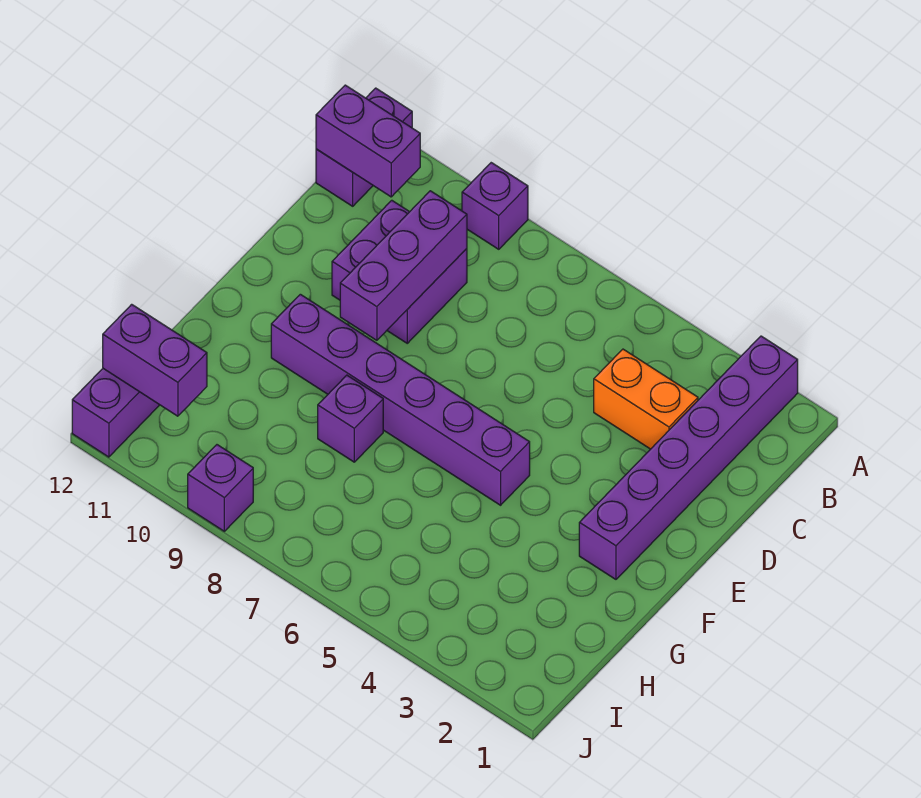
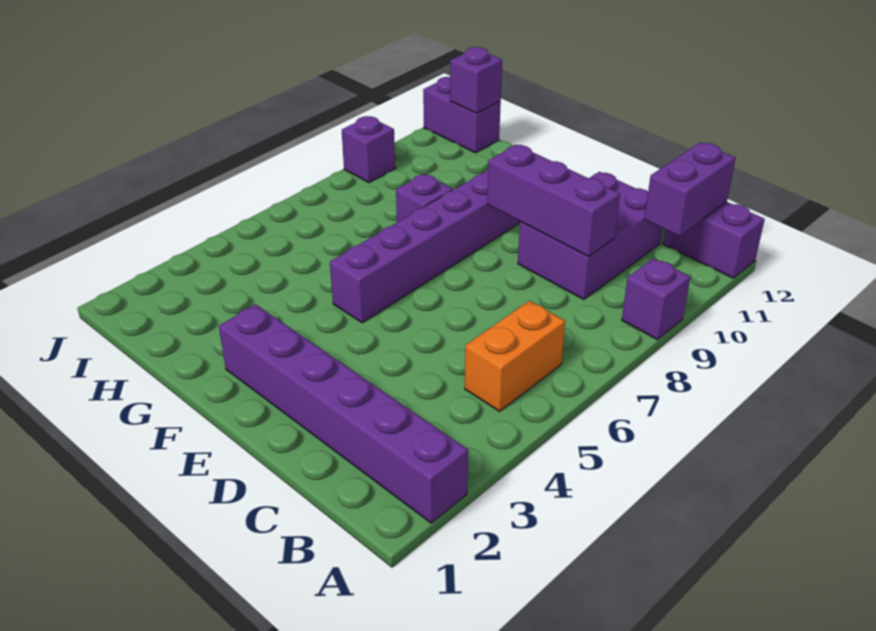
orange brick C3:C4 level 1 -> orange brick B5:B6 level 1
purple brick C9:D10 level 1 -> purple brick C9:D11 level 1
purple brick I11:I12 level 2 -> purple brick I12 level 2

